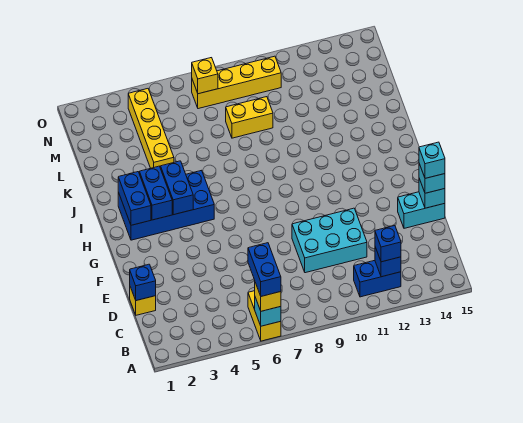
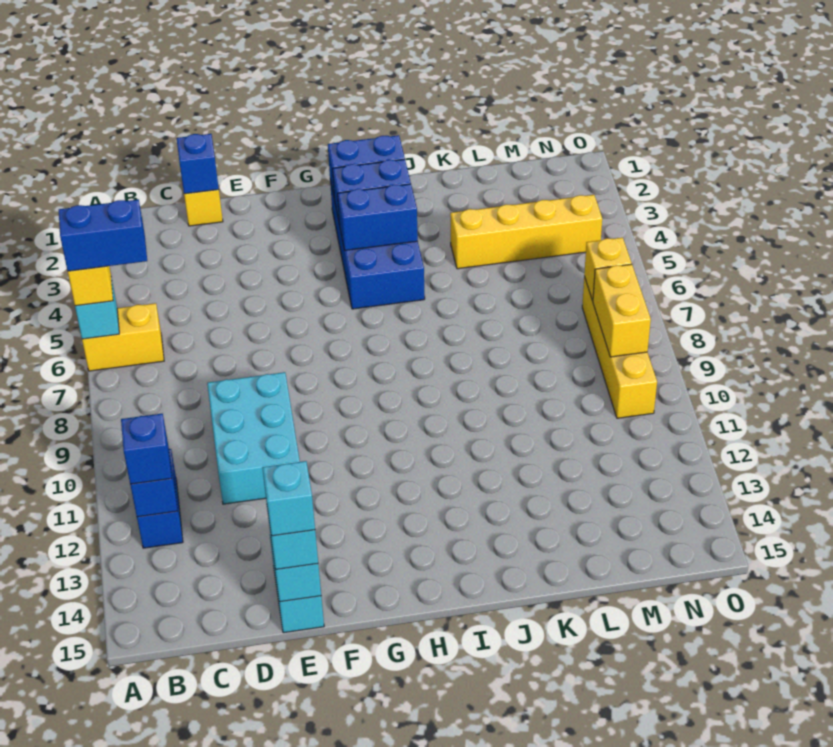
yellow brick L8:L9 level 1 -> yellow brick N8:N9 level 2

